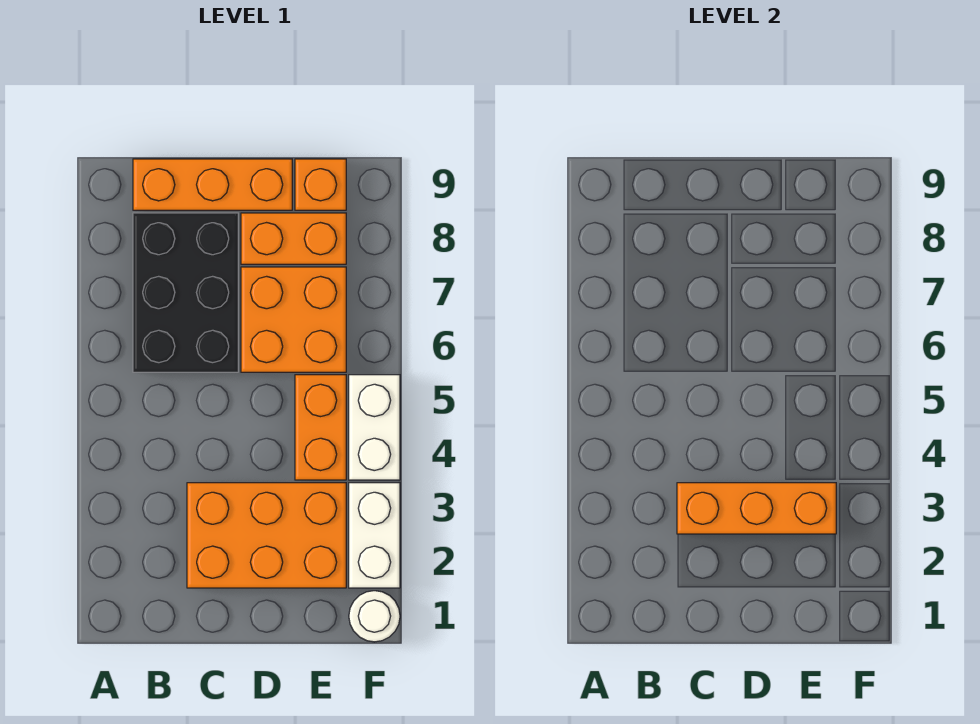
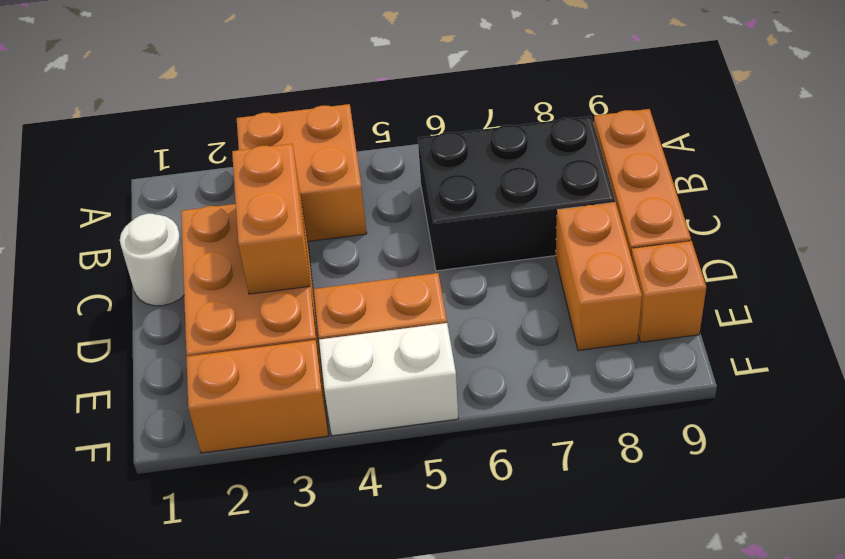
orange brick C3:E3 level 2 -> orange brick C3:D3 level 2
orange brick D6:E7 level 1 -> orange brick A3:B4 level 1
white round brick F1 level 1 -> white round brick C1 level 1
white brick F2:F3 level 1 -> orange brick F2:F3 level 1

